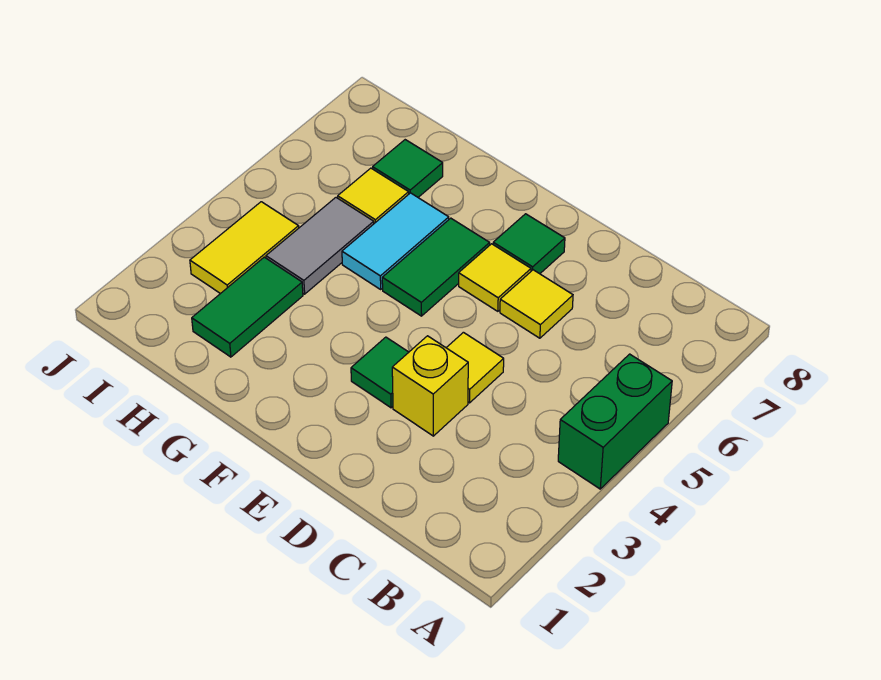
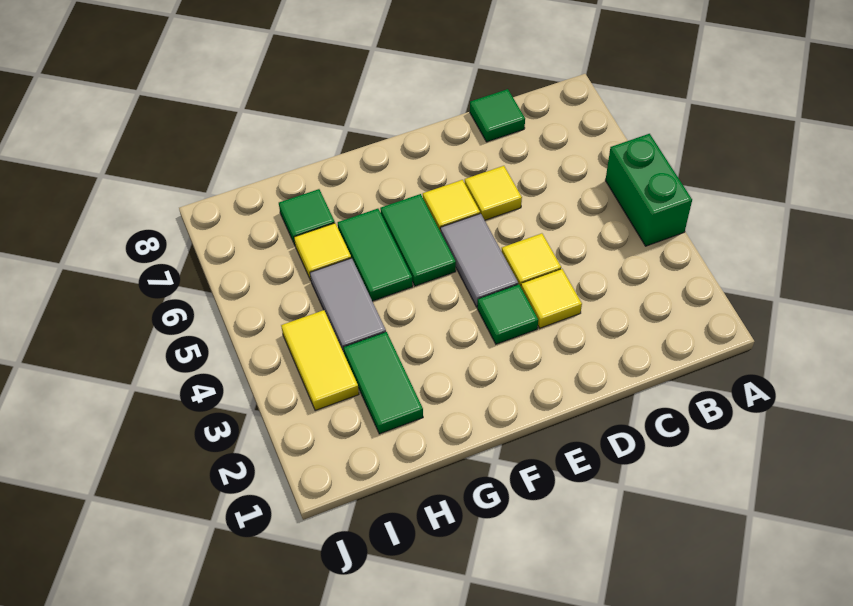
yellow brick D3 level 1 -> yellow tile D3 level 1
none -> grey tile E4:E5 level 1
green tile E7 level 1 -> green tile C8 level 1
cyan tile G5:G6 level 1 -> green tile G5:G6 level 1

